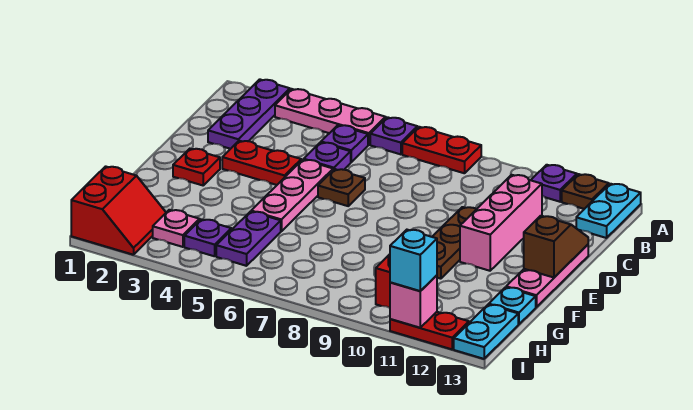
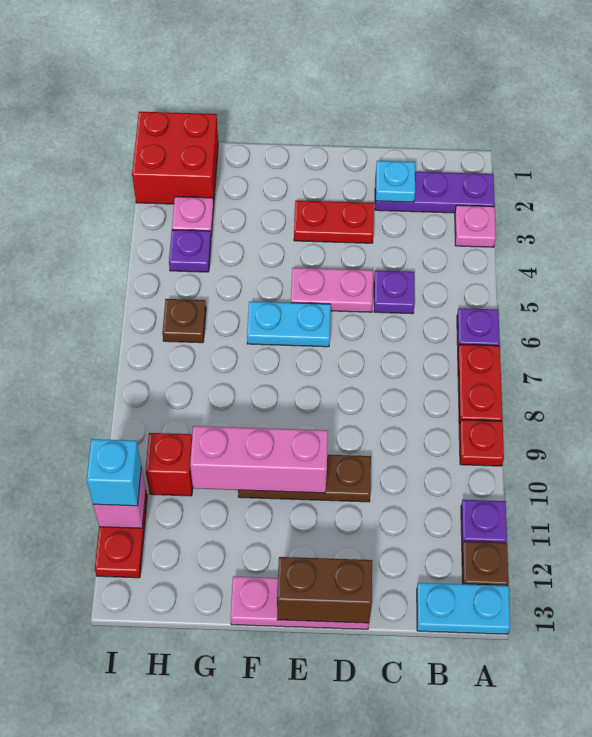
pink plate A3:A5 level 1 -> pink plate A3 level 1
purple plate B5 level 1 -> none
pink brick C11:E11 level 1 -> pink brick E10:G10 level 2
red plate D3:D4 level 1 -> red plate D3:E3 level 1
pink plate D5:F5 level 1 -> pink plate D5:E5 level 1
brown plate D6 level 1 -> brown plate H6 level 1
brown slope D13:E13 level 2 top E -> brown brick D13:E13 level 2
red plate E2 level 1 -> red plate A9 level 1
purple plate G5:H5 level 1 -> none
cyan plate G13 level 1 -> cyan plate C2 level 2
red slope H1:I2 level 1 top 1 -> red brick H1:I2 level 1
cyan plate H13:I13 level 1 -> cyan plate E6:F6 level 1

